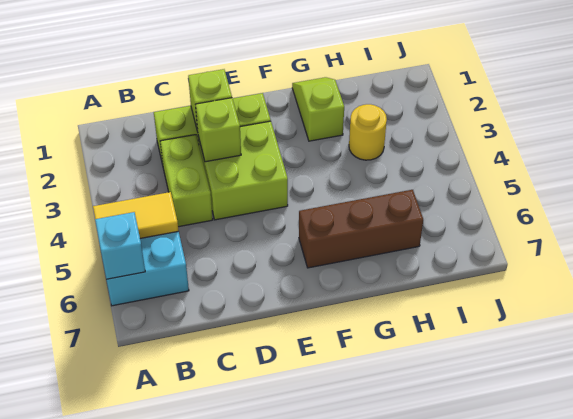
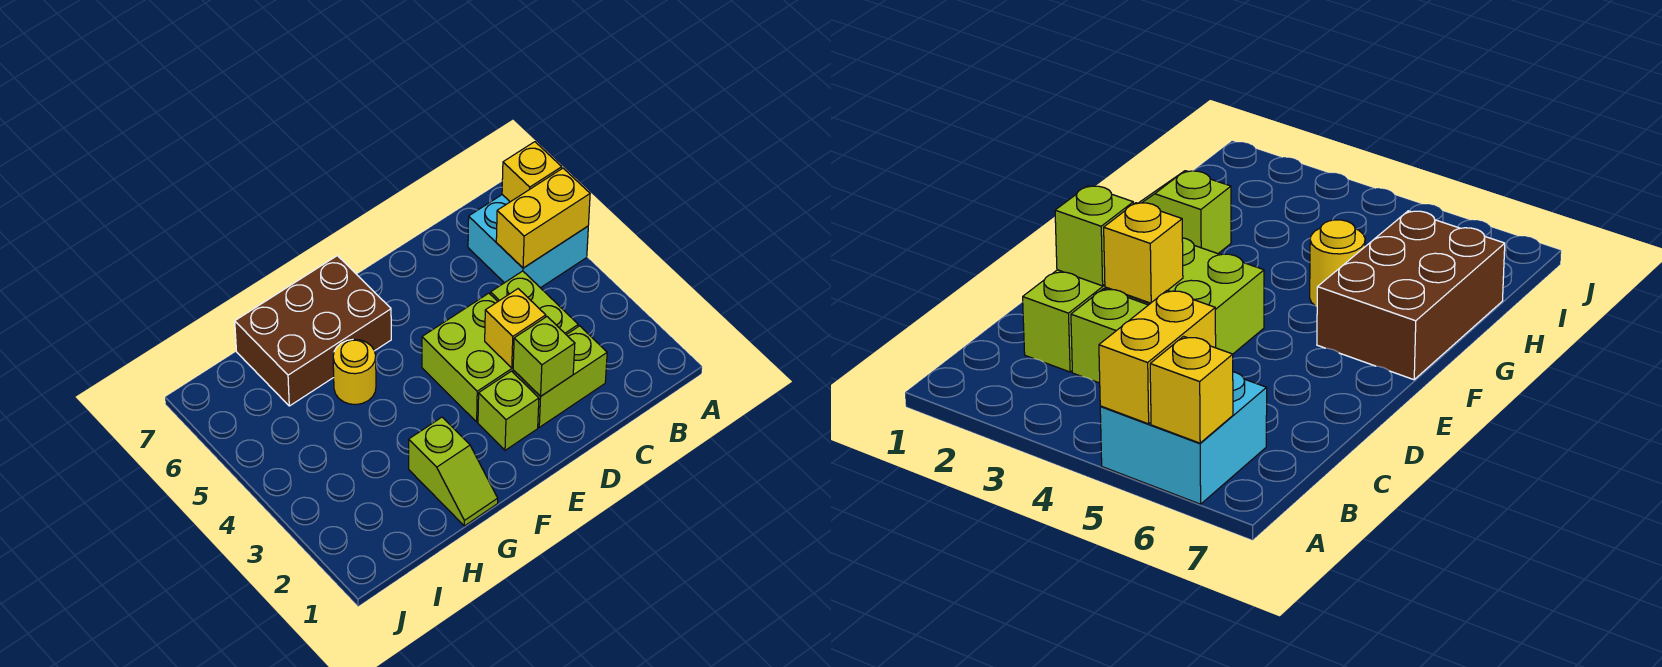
yellow tile A5:B5 level 2 -> yellow brick A5:B5 level 2
cyan brick A6 level 2 -> yellow brick A6 level 2
lime brick D3 level 2 -> yellow brick D3 level 2
brown brick F6:H6 level 1 -> brown brick F6:H7 level 1
yellow round brick H3 level 1 -> yellow round brick G5 level 1

